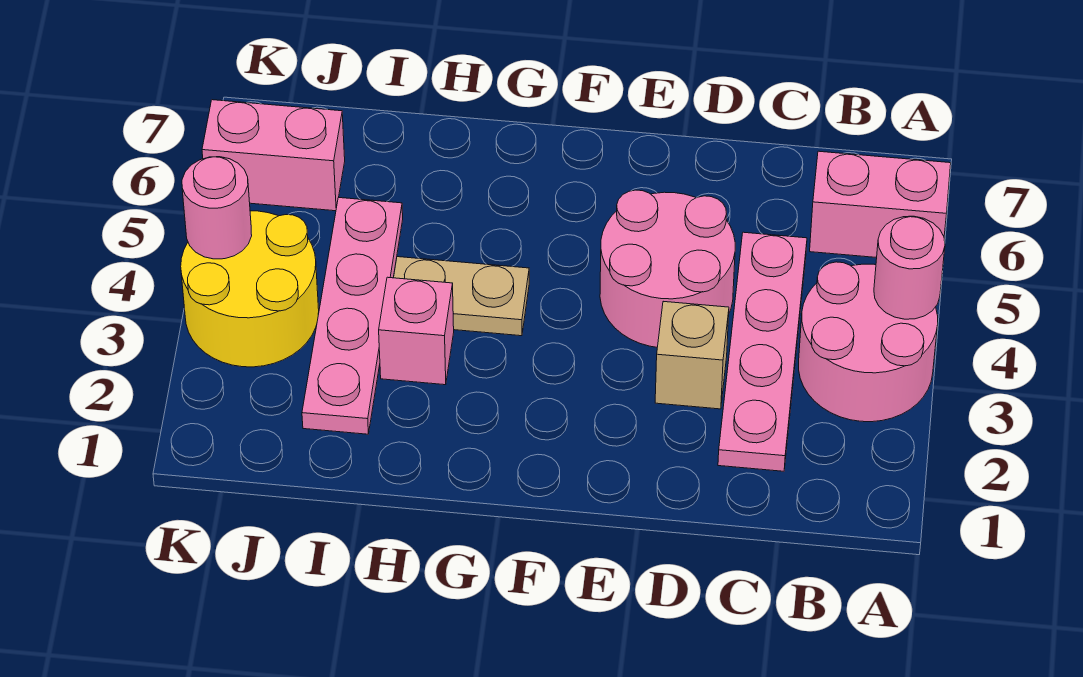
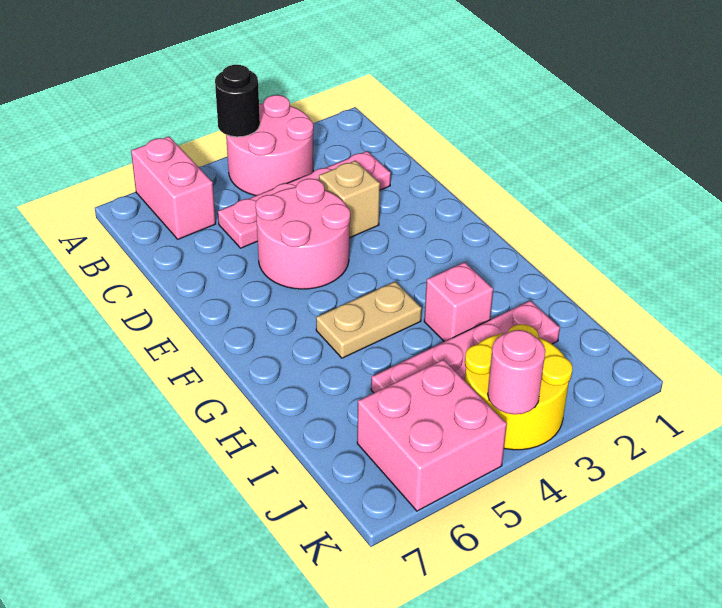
pink round brick A4 level 2 -> black round brick A4 level 2
tan plate G4:H4 level 1 -> tan plate G4:G5 level 1
pink brick J6:K6 level 1 -> pink brick J5:K6 level 1

